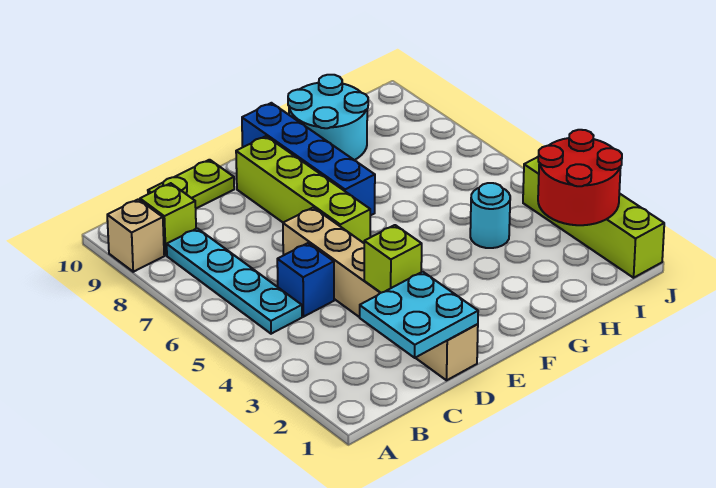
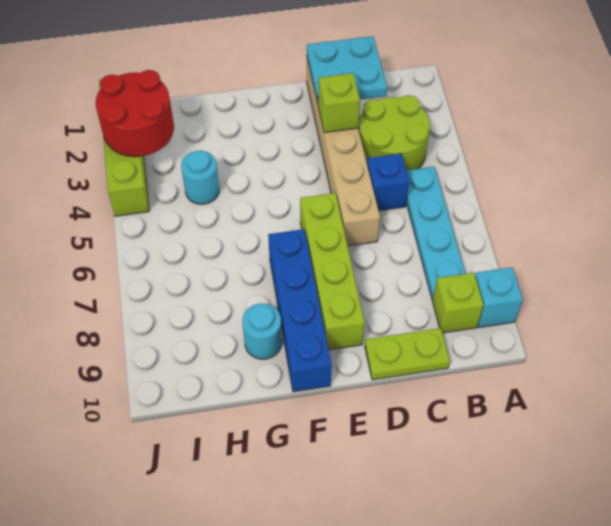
tan brick A9 level 1 -> cyan brick A9 level 1
none -> lime round brick B3:C4 level 1
cyan round brick G9:H10 level 1 -> cyan round brick G9 level 1

